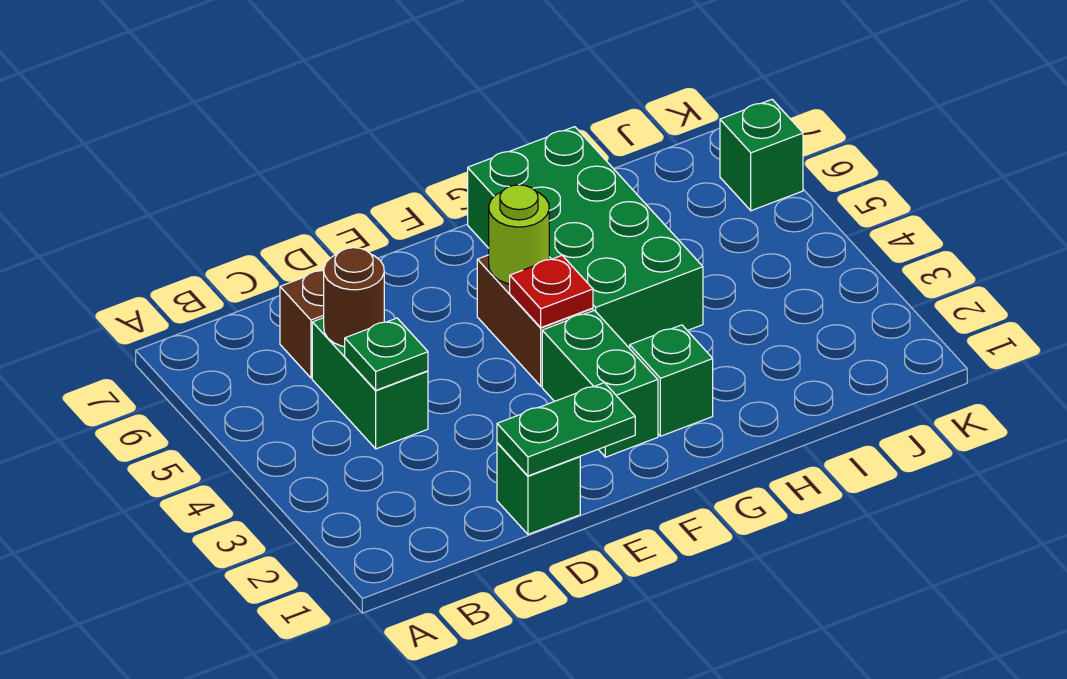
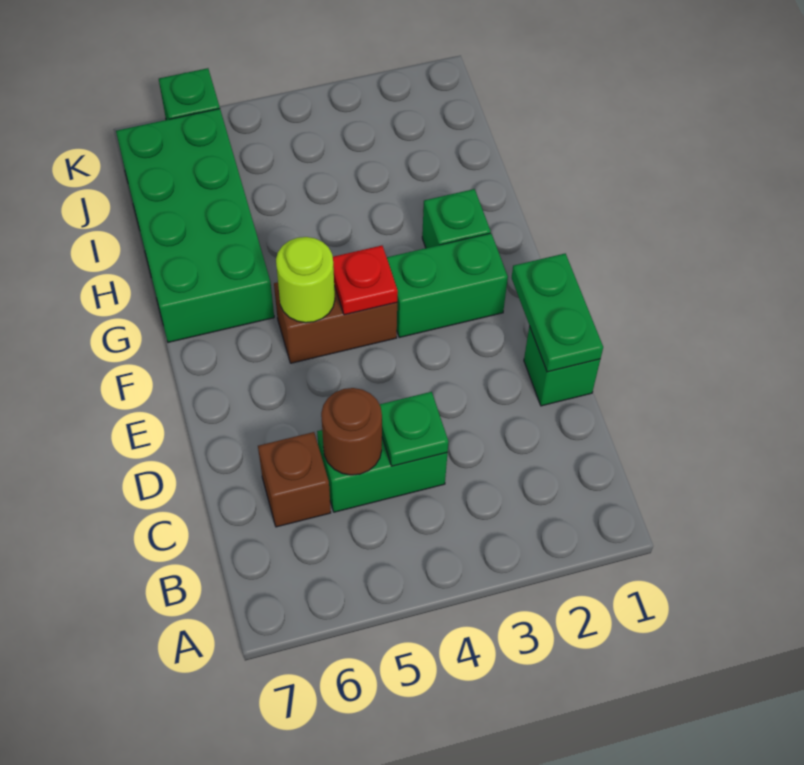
green brick G4:H7 level 1 -> green brick G6:J7 level 1

